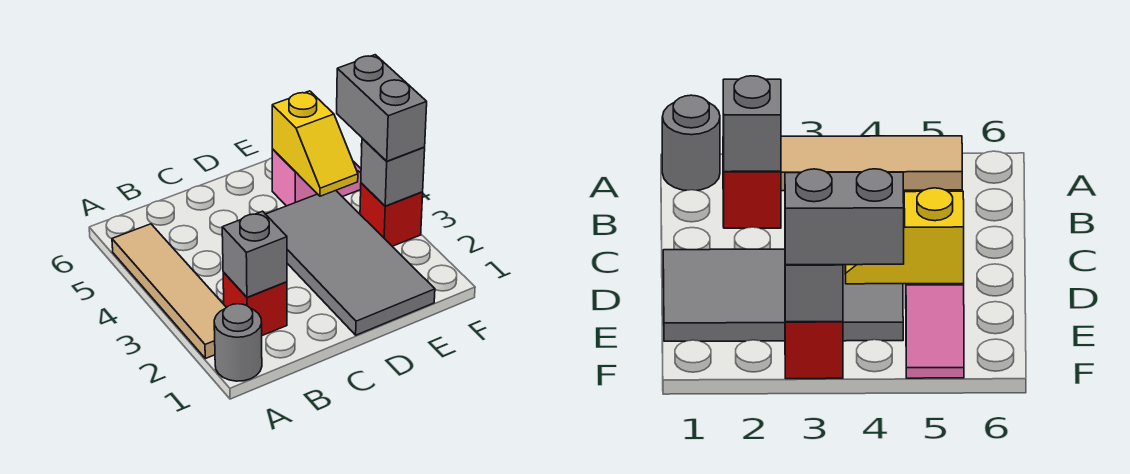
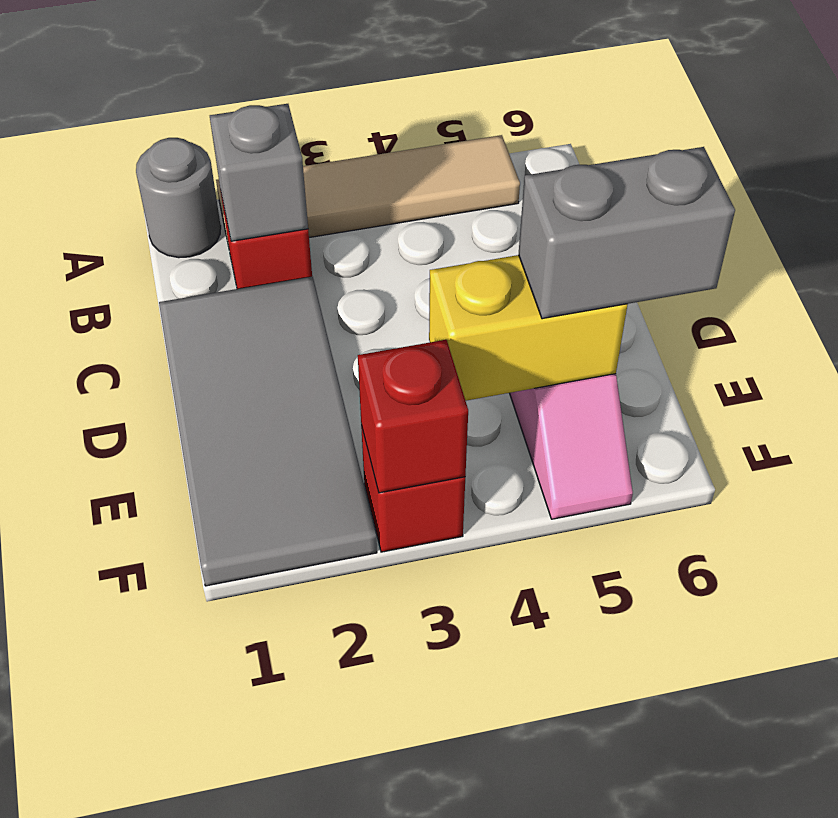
grey tile D1:E4 level 1 -> grey tile C1:F2 level 1
yellow slope E4:E5 level 2 top 5 -> yellow brick E4:E5 level 2
grey brick F3 level 2 -> red brick F3 level 2
grey brick F3:F4 level 3 -> grey brick E5:E6 level 3

